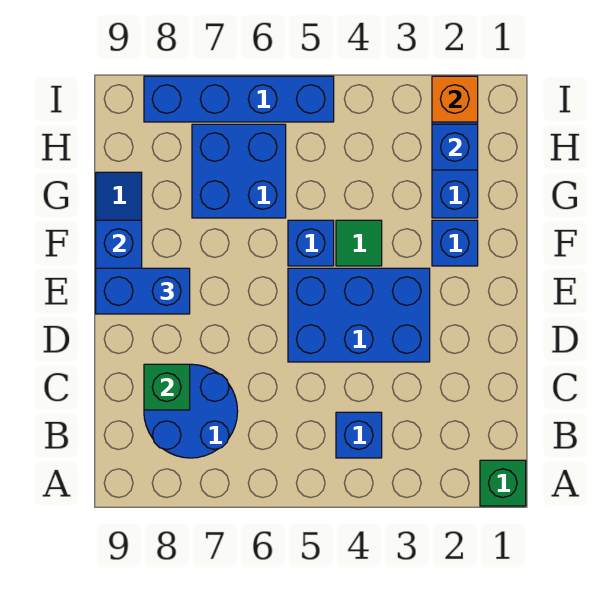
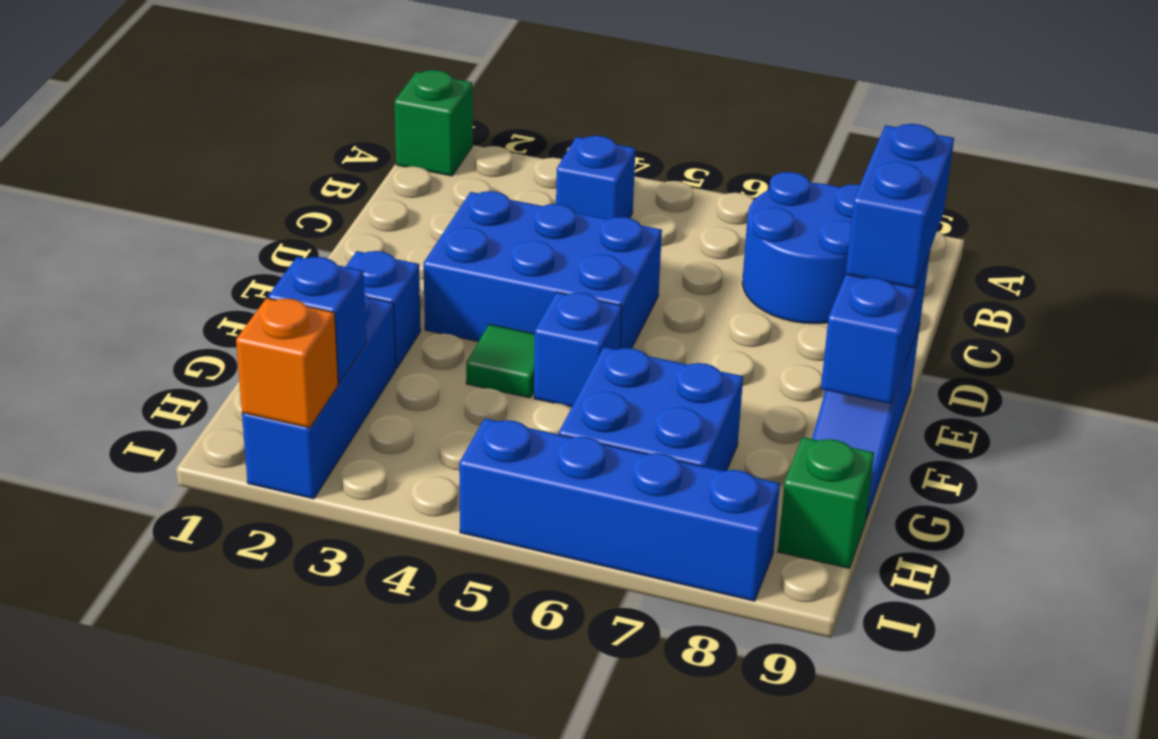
green brick C8 level 2 -> green brick H9 level 1
blue brick E8:E9 level 3 -> blue brick D9:E9 level 3

